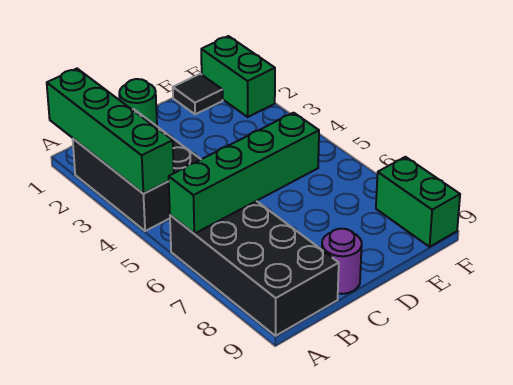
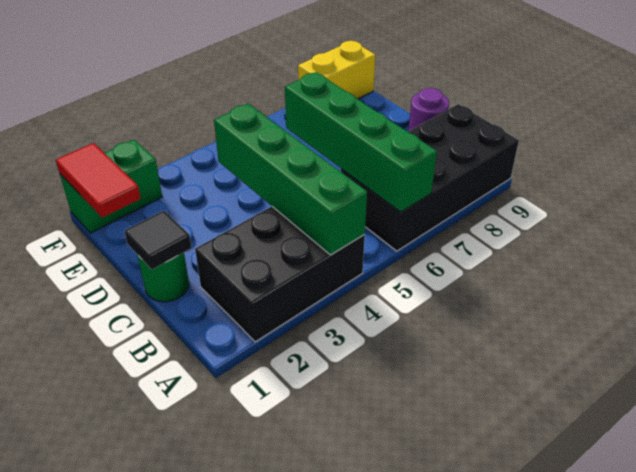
green brick A1:A4 level 2 -> green brick A4:D4 level 2
black tile E1 level 1 -> black tile C1 level 2
none -> red tile E1:F1 level 2
green brick F8:F9 level 1 -> yellow brick F8:F9 level 1

